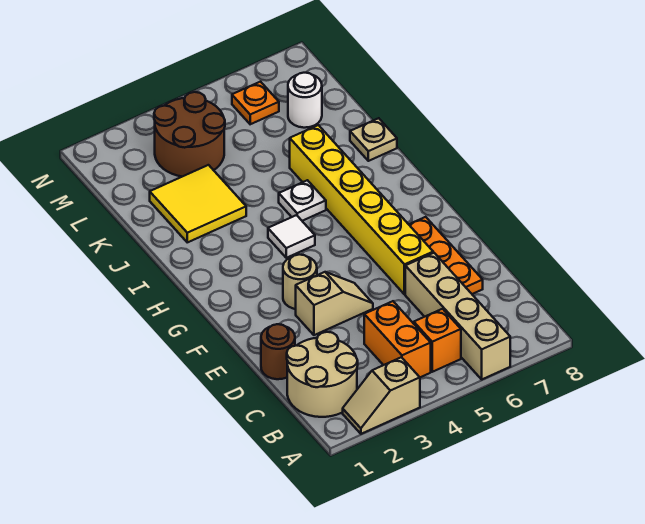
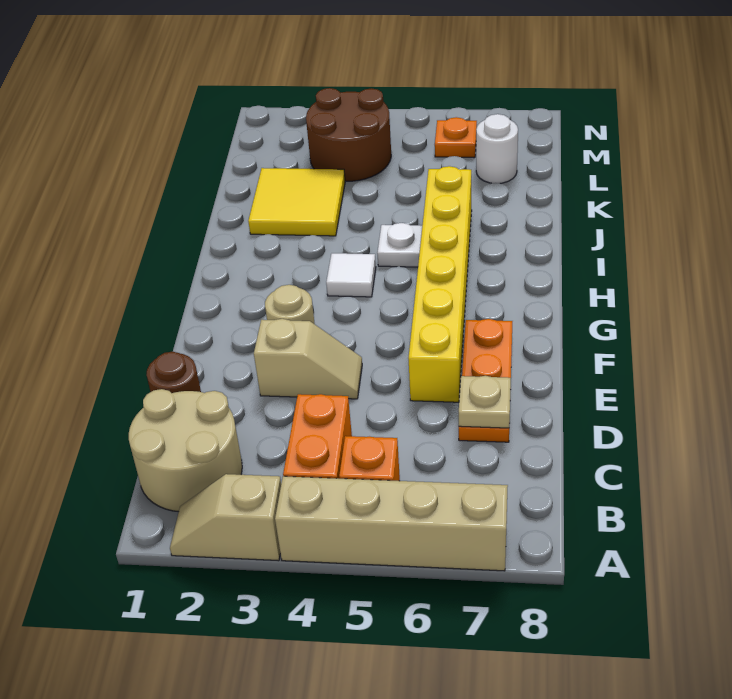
tan brick A6:D6 level 1 -> tan brick A4:A7 level 1
tan plate J8 level 1 -> tan plate D7 level 2

